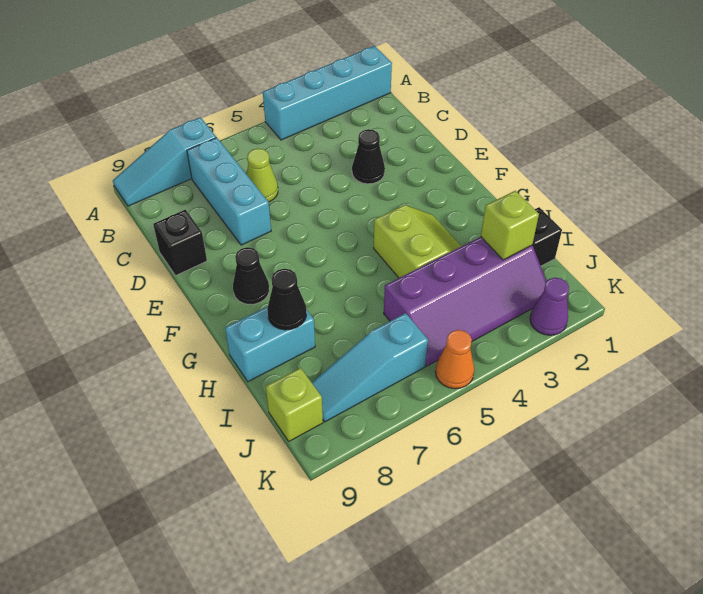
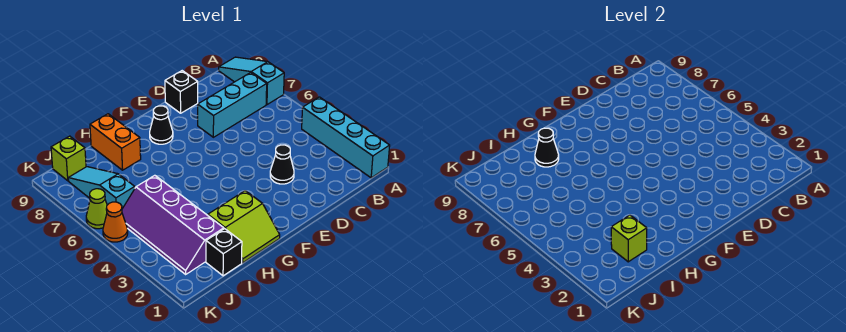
lime cone C6 level 1 -> lime cone K6 level 1
lime slope G3:H4 level 1 top 4 -> lime slope G1:H2 level 1 top 2
cyan brick H8:H9 level 1 -> orange brick H8:H9 level 1
purple cone K2 level 1 -> none

